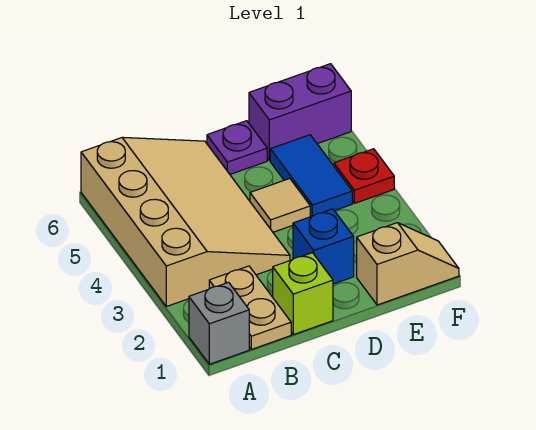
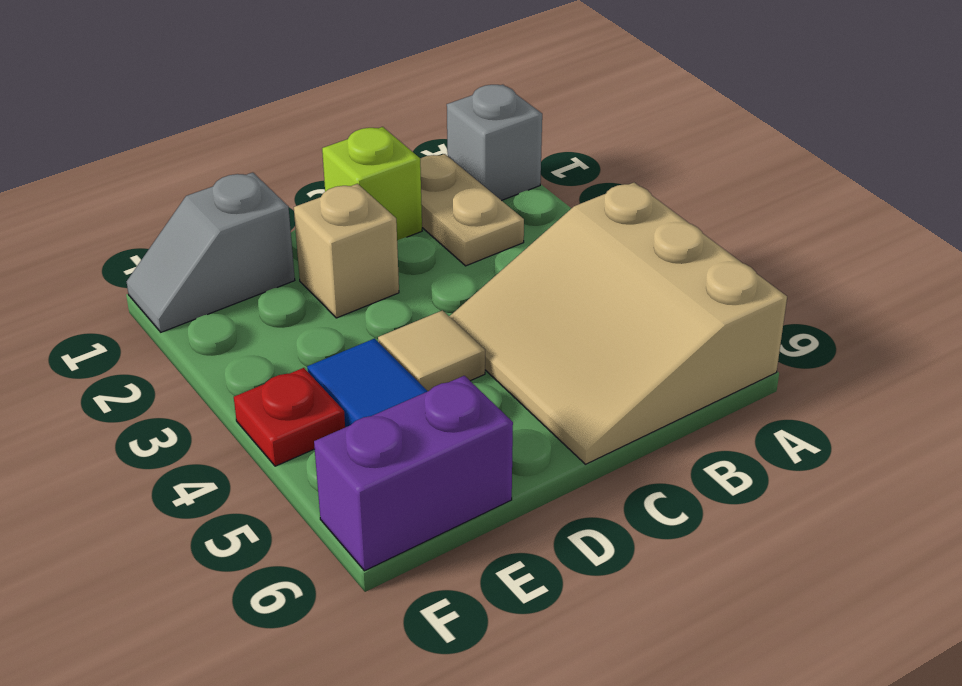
tan slope A3:C6 level 1 top A -> tan slope A4:C6 level 1 top A
blue brick D2 level 1 -> tan brick D2 level 1
purple plate D6 level 1 -> none
tan slope E1:F1 level 1 top E -> grey slope E1:F1 level 1 top E

